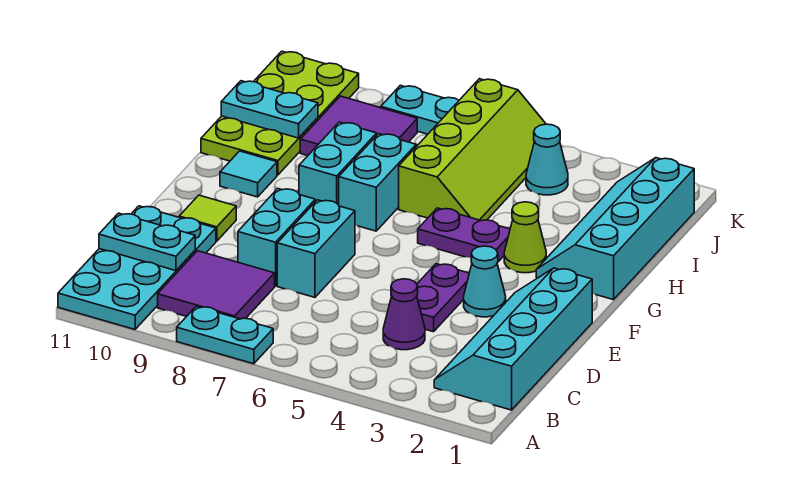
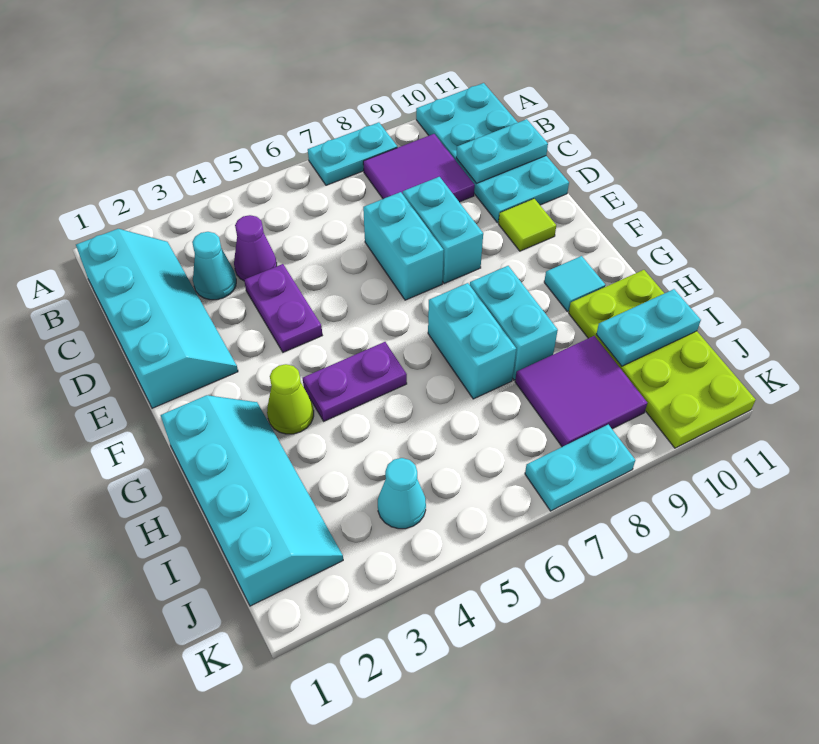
cyan cone E3 level 1 -> cyan cone C3 level 1
lime slope H5:K6 level 1 top 6 -> none

